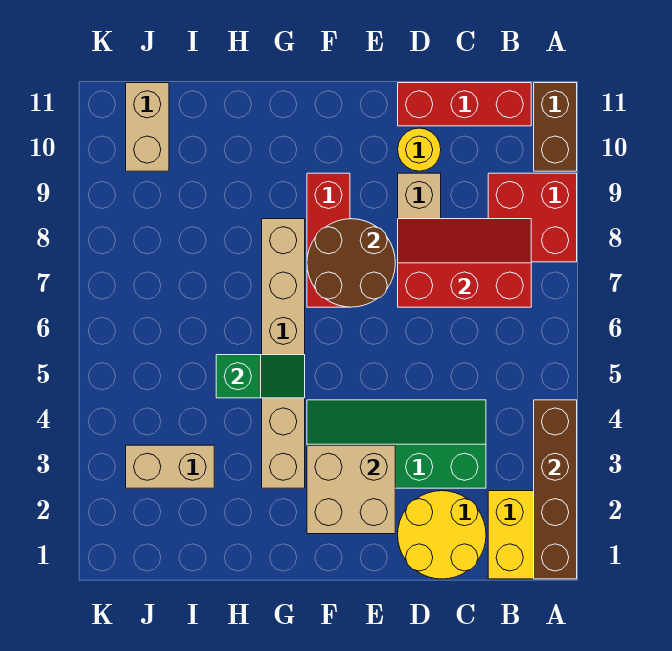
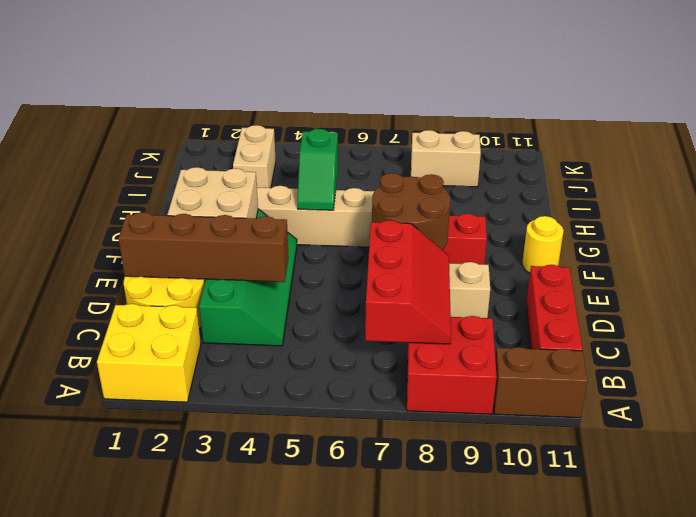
brown brick A1:A4 level 2 -> brown brick D1:D4 level 2
yellow round brick D10 level 1 -> yellow round brick F11 level 1
tan brick J10:J11 level 1 -> tan brick J8:J9 level 1

